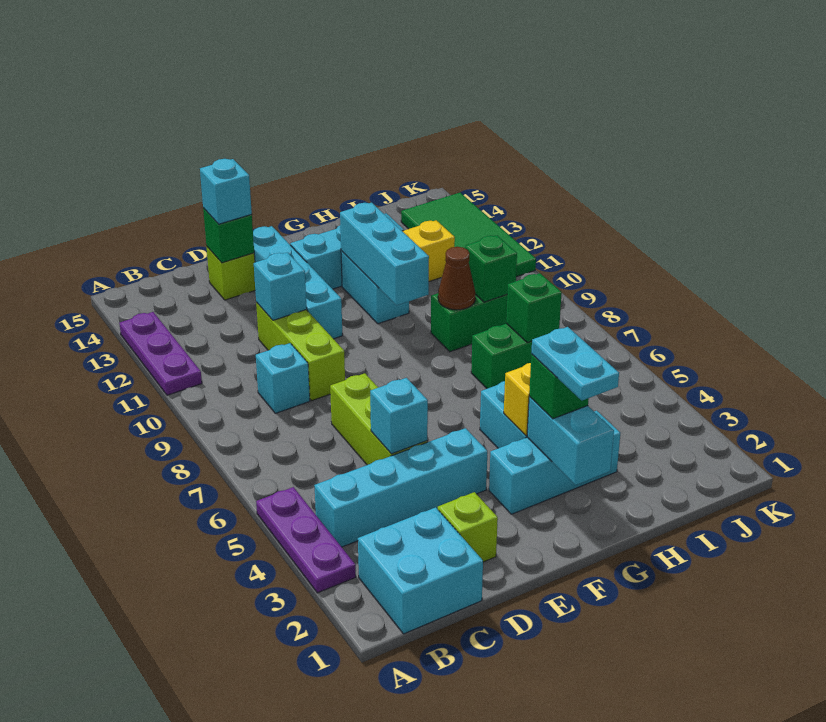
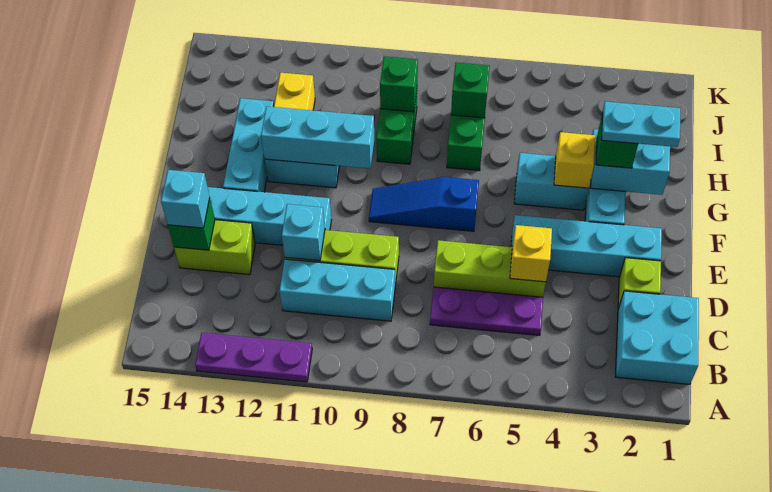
purple plate A3:A5 level 1 -> purple plate C5:C7 level 1
cyan brick B4:E4 level 1 -> cyan brick E2:E5 level 1
cyan brick C9 level 1 -> cyan brick C9:C11 level 1
cyan brick D5 level 2 -> yellow brick D5 level 2
lime brick D14 level 1 -> lime brick D13:D14 level 1
none -> blue slope F7:F9 level 1 top 7
brown cone H9 level 2 -> none
green tile J11:K14 level 1 -> none

